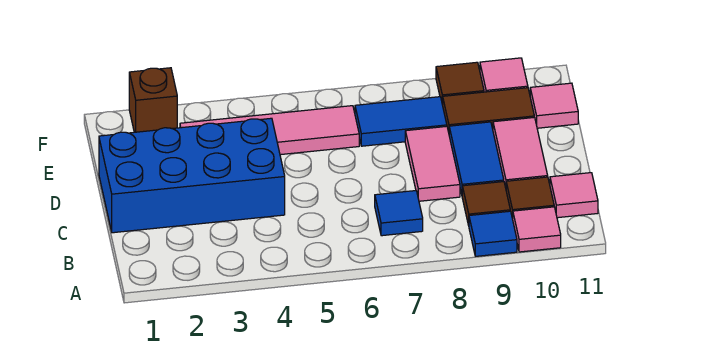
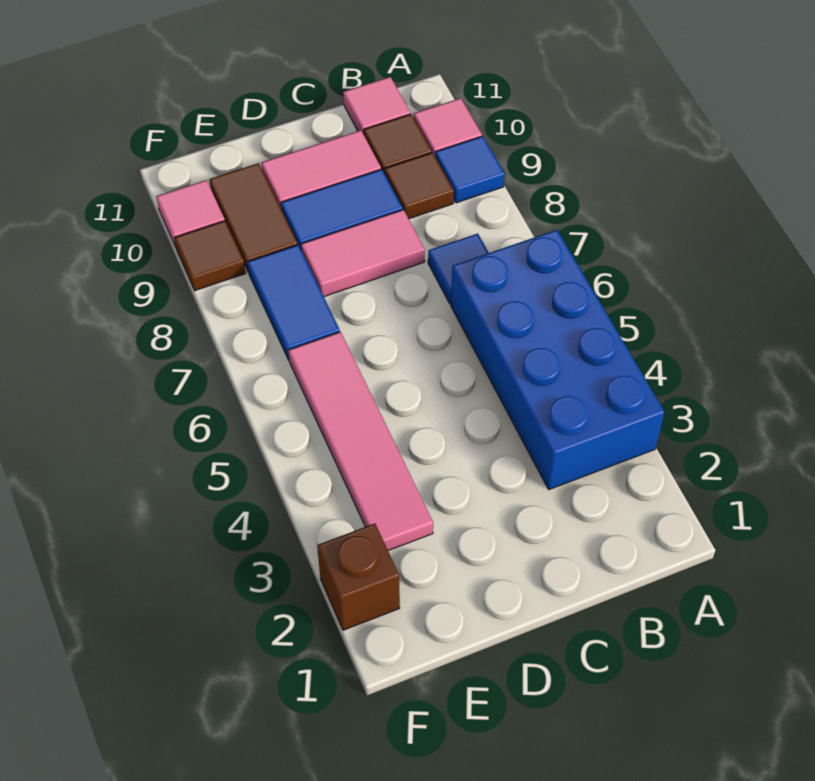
blue brick C1:D4 level 1 -> blue brick A3:B6 level 1
pink tile E11 level 1 -> none

